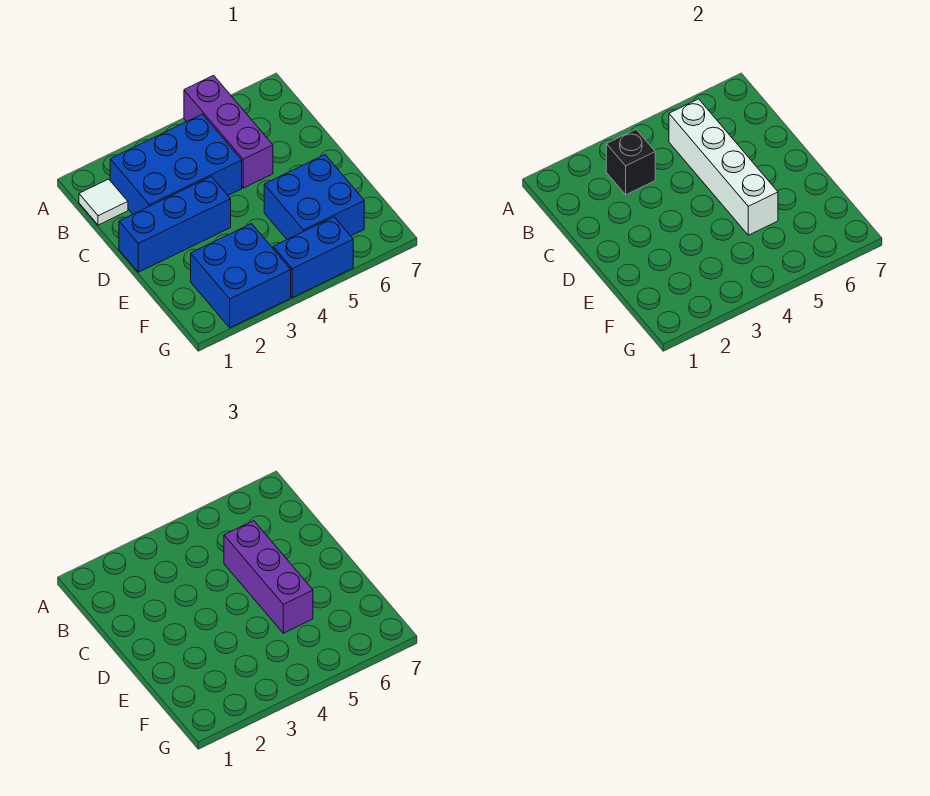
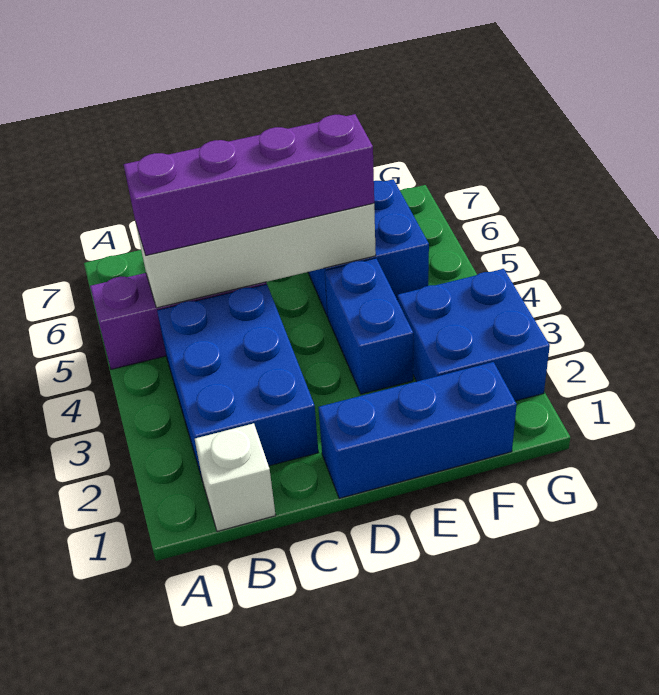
white tile B1 level 1 -> white brick B1 level 1
black brick B3 level 2 -> none
purple brick C5:E5 level 3 -> purple brick B5:E5 level 3
blue brick D1:D3 level 1 -> blue brick D1:F1 level 1
blue brick G4:G5 level 1 -> blue brick E3:E4 level 1

